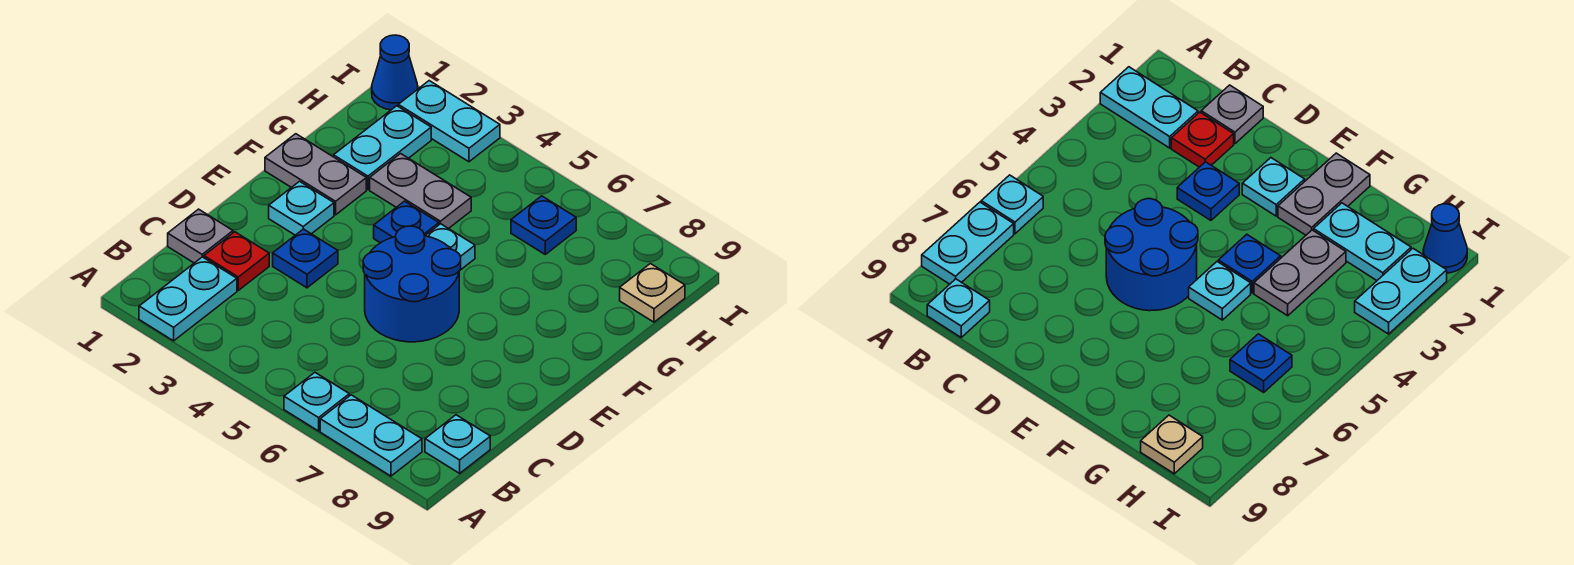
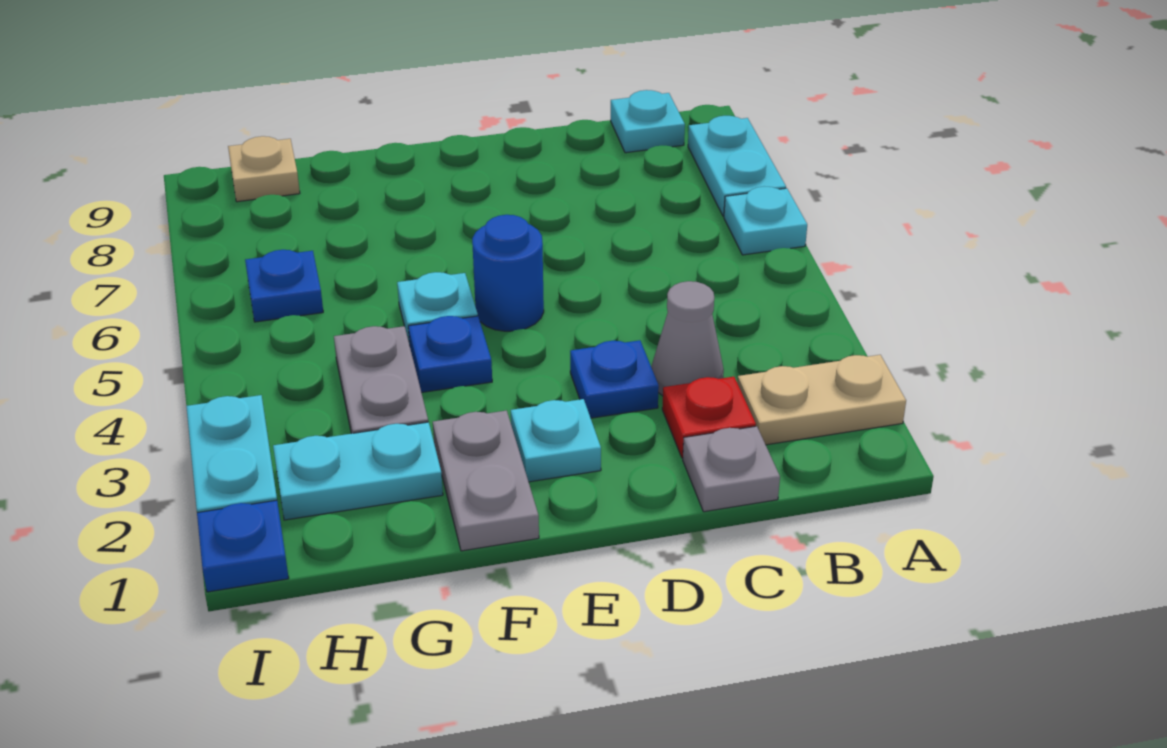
cyan plate A2:B2 level 1 -> tan plate A2:B2 level 1
none -> grey cone C3 level 1
blue round brick D5:E6 level 1 -> blue round brick E5 level 1
blue cone I1 level 1 -> blue plate I1 level 1

